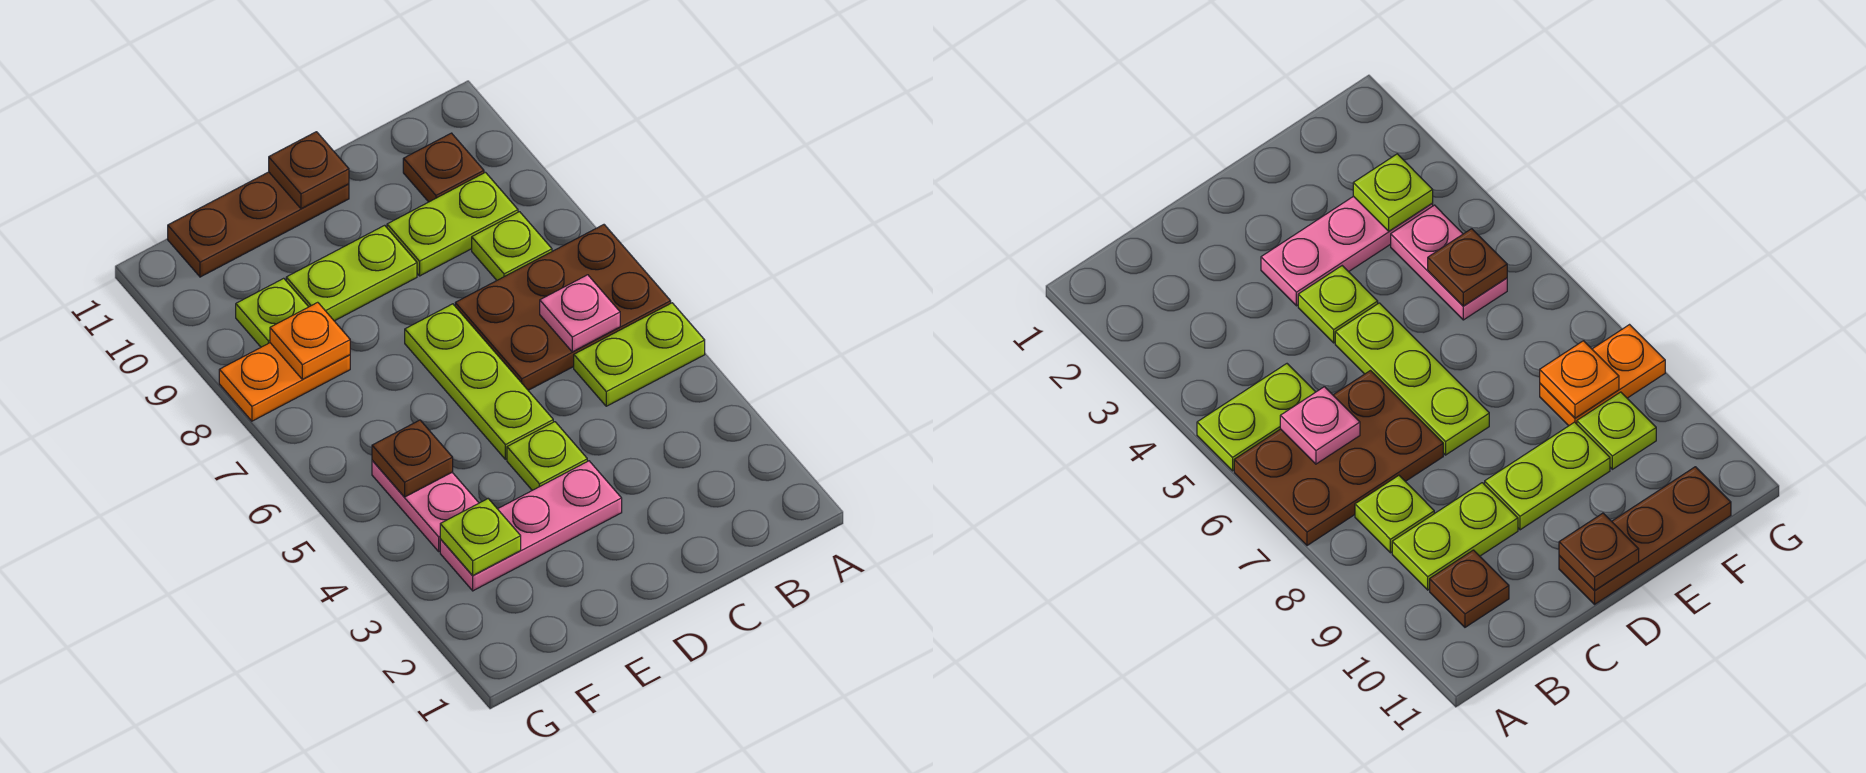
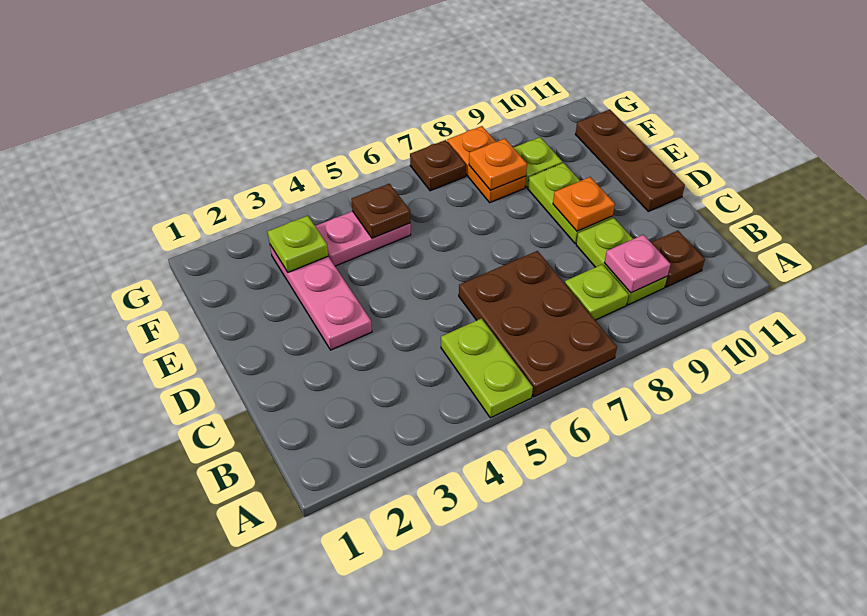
pink plate B6 level 2 -> pink plate B9 level 2
lime plate D4 level 1 -> none
lime plate D5:D7 level 1 -> none
none -> orange plate D9 level 2
brown plate D11 level 2 -> brown plate G7 level 1

